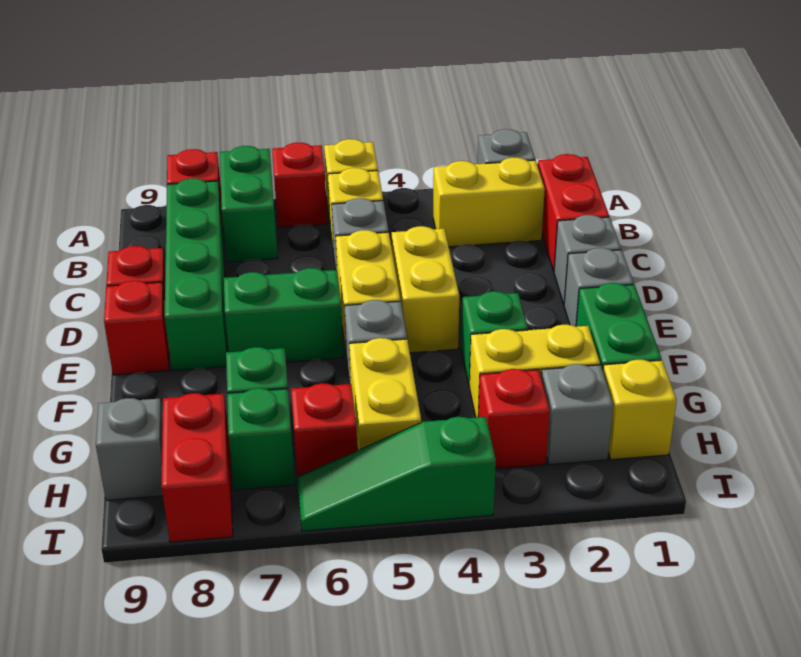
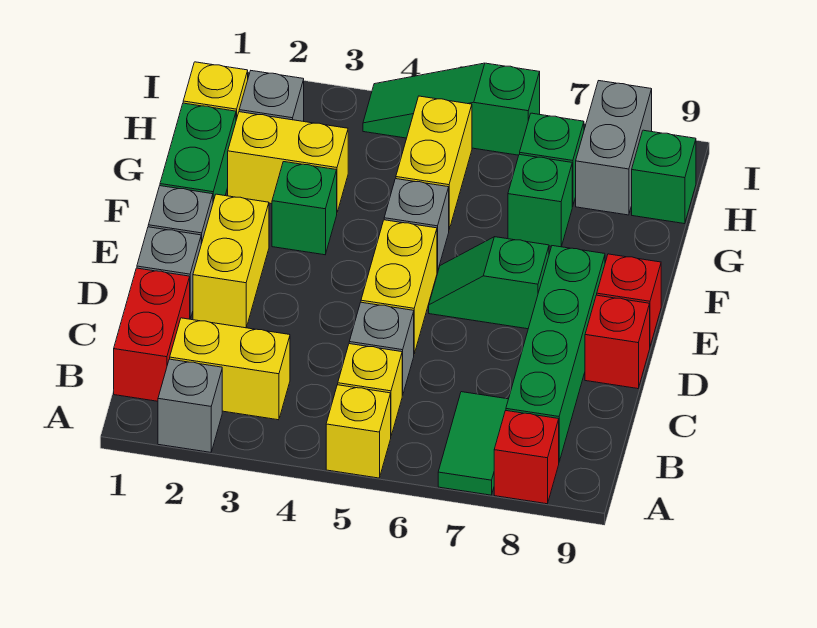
red brick A6 level 1 -> none
green brick A7:B7 level 1 -> green tile A7:B7 level 1
yellow brick D4:E4 level 1 -> yellow brick D2:E2 level 1
green brick E6:E7 level 1 -> green slope E6:E7 level 1 top 7
red brick H3 level 1 -> none
red brick H6 level 1 -> none
red brick H8:I8 level 1 -> grey brick H8:I8 level 1
grey brick H9 level 1 -> green brick H9 level 1
green slope I4:I6 level 1 top 4 -> green slope I4:I6 level 1 top 6

